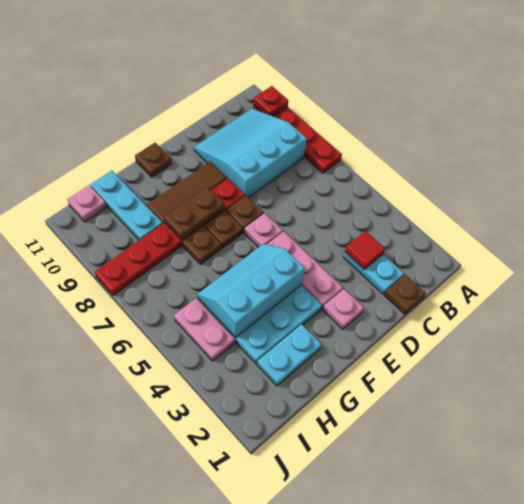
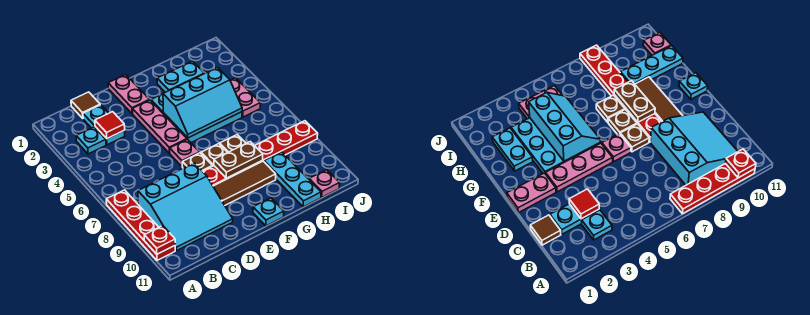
none -> cyan plate B3 level 1
brown plate C1 level 1 -> brown tile C1 level 1
pink plate E2 level 1 -> pink plate E1:E2 level 1
brown plate F11 level 1 -> cyan plate F11 level 1

